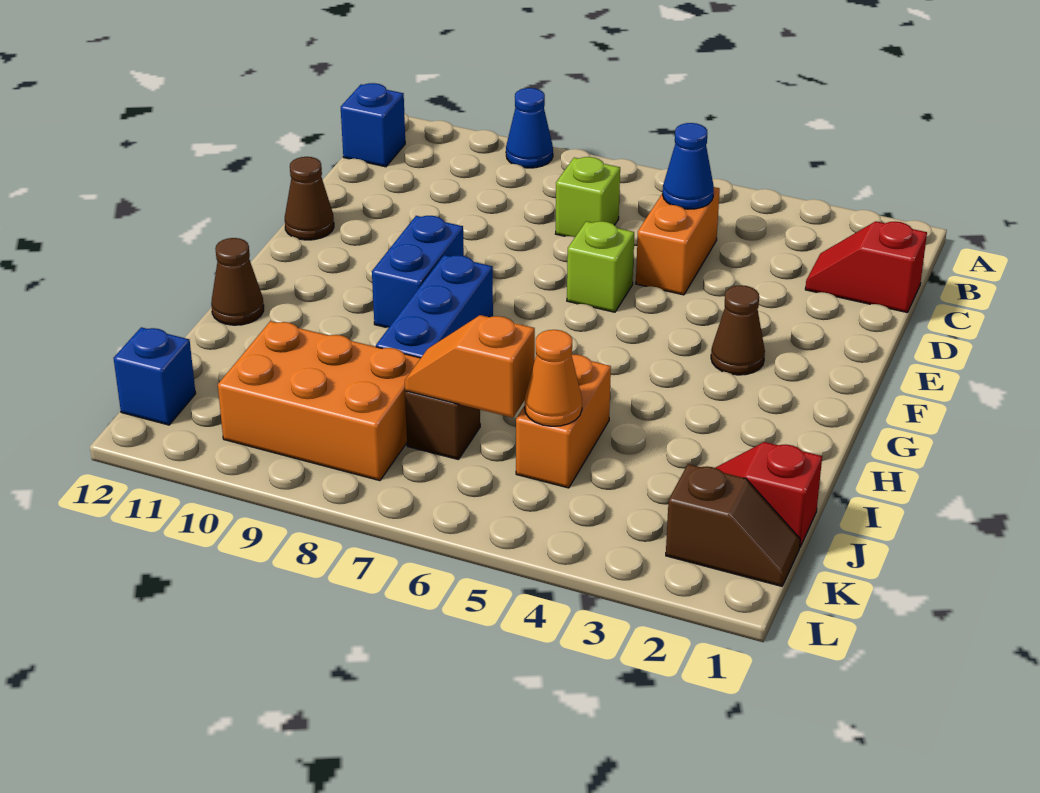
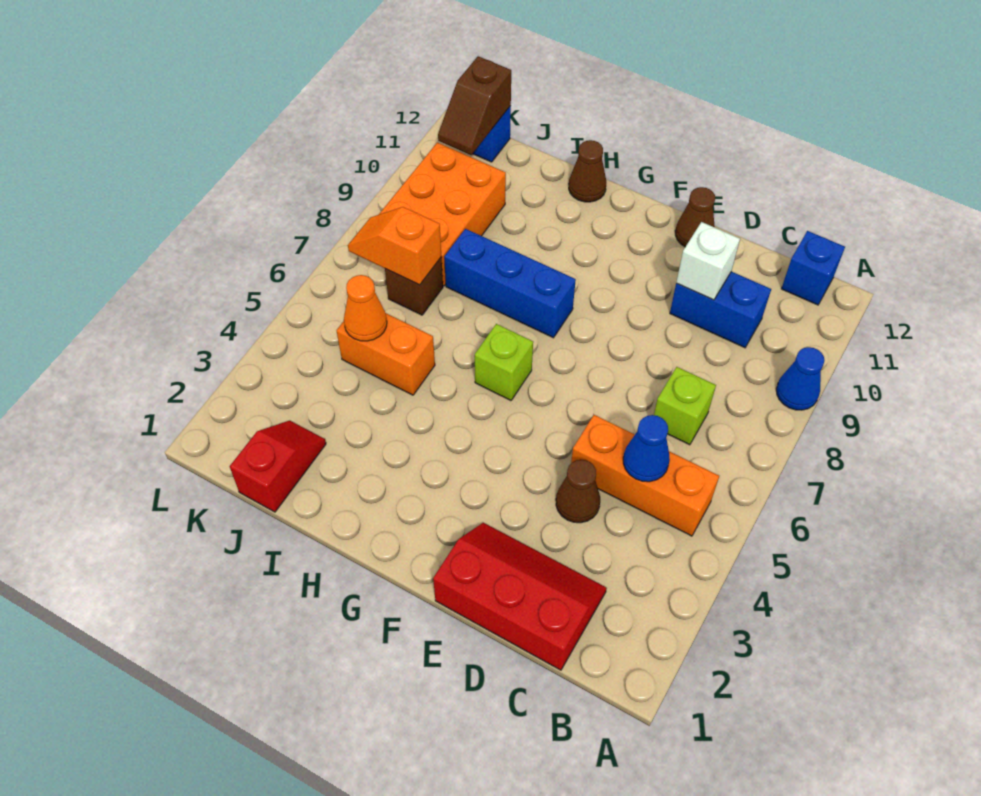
red slope C1:C2 level 1 top 1 -> red slope C1:E2 level 1 top 1
orange brick C5:D5 level 1 -> orange brick B5:D5 level 1
none -> white brick D10 level 2
lime brick E6 level 1 -> lime brick G6 level 1
brown cone F3 level 1 -> brown cone D4 level 1
blue brick F9:G9 level 1 -> blue brick C10:D10 level 1
orange slope J6:J7 level 2 top 6 -> orange slope J7:K7 level 2 top J
brown slope K1:K2 level 1 top 2 -> brown slope K11:K12 level 2 top 12

